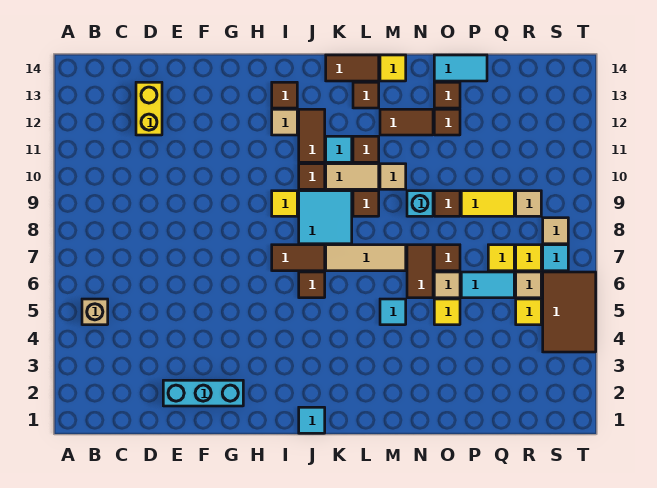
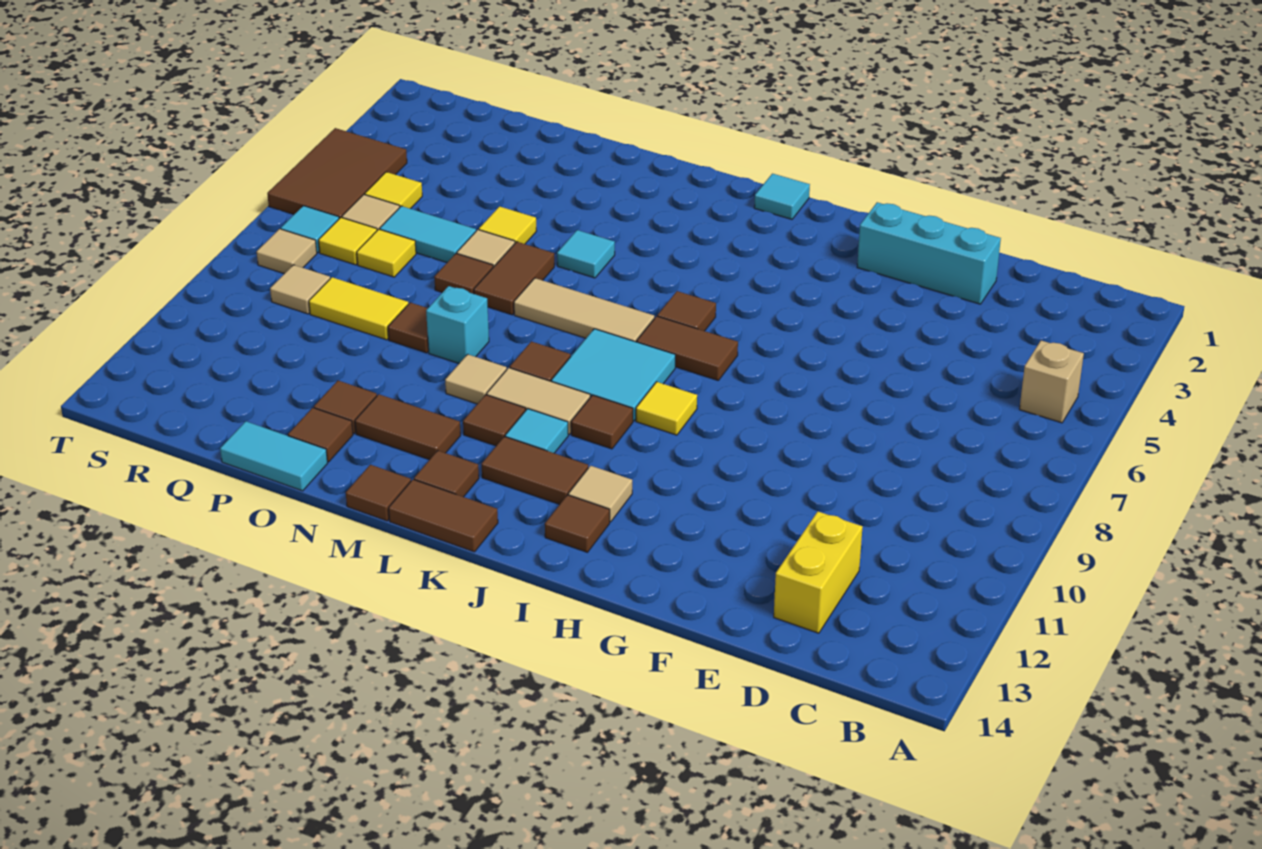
brown tile J11:J12 level 1 -> brown tile J12:K12 level 1
yellow tile M14 level 1 -> brown tile M14 level 1

